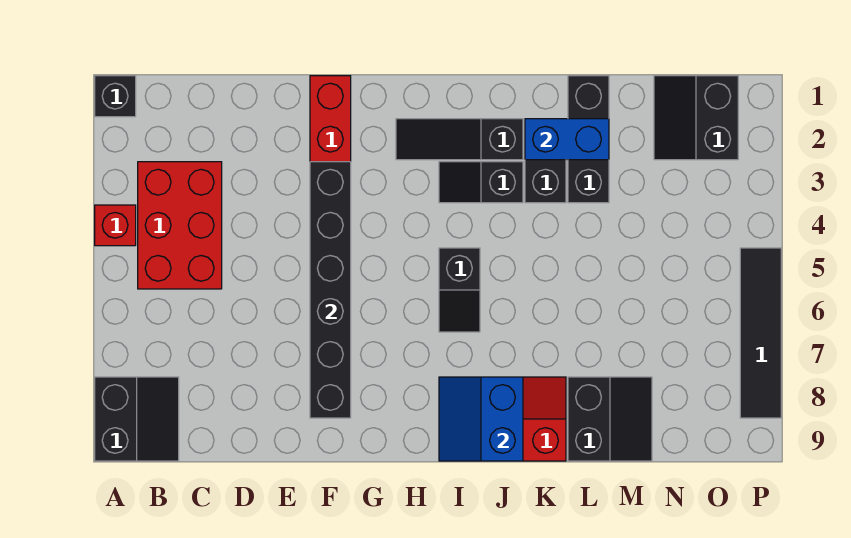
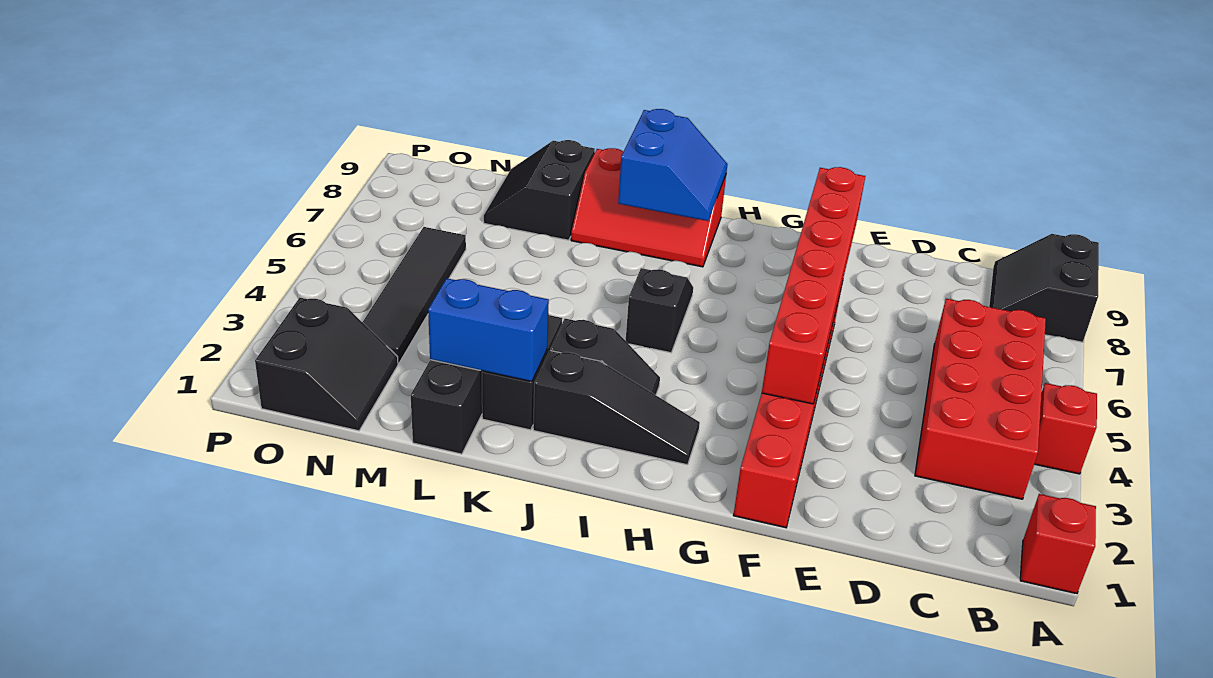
black brick A1 level 1 -> red brick A1 level 1
red brick B3:C5 level 1 -> red brick B3:C6 level 1
black brick F3:F8 level 2 -> red brick F3:F8 level 2
black tile P5:P8 level 1 -> black tile N3:N6 level 1

